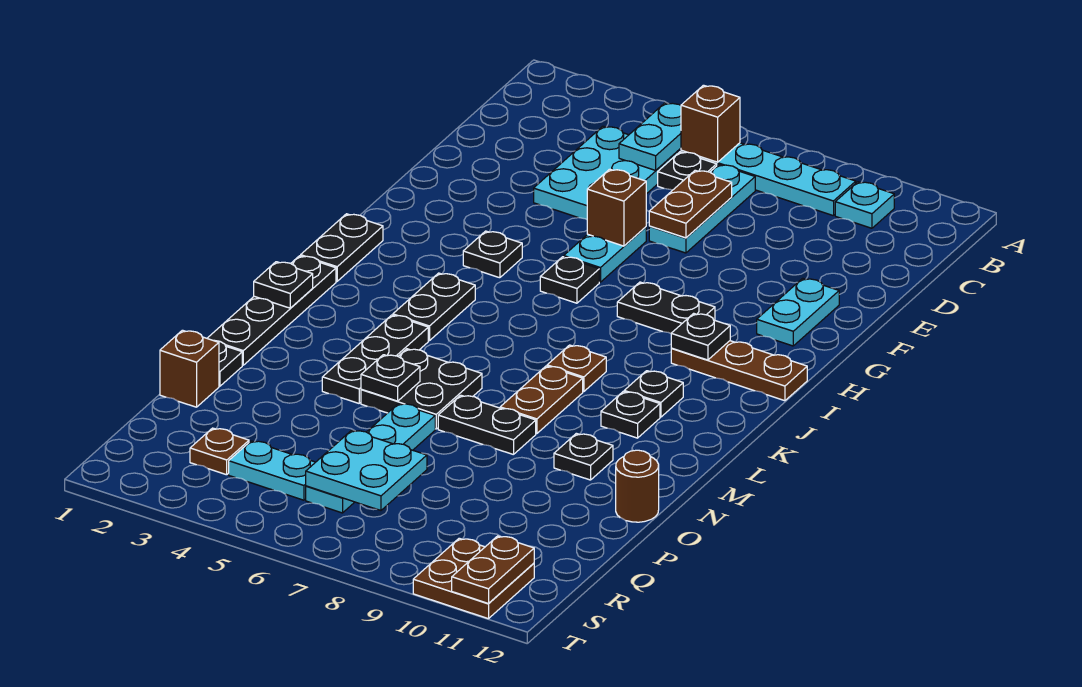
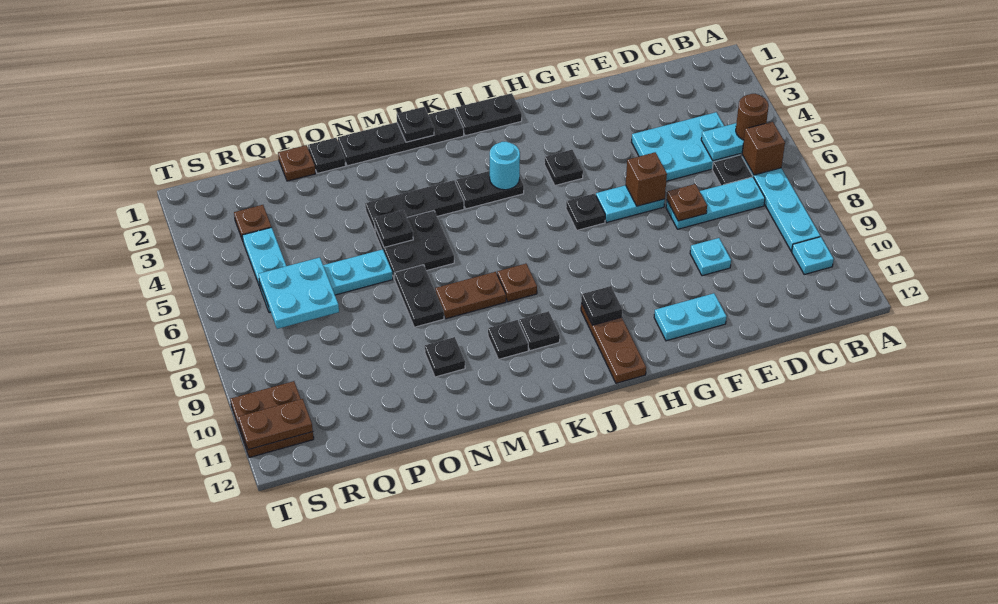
brown plate D7:E7 level 2 -> brown plate E7 level 2
none -> cyan plate E9 level 1
black plate H8:H9 level 1 -> none
none -> cyan round brick J4 level 2
brown round brick O12 level 1 -> brown round brick B5 level 3
brown brick P1 level 1 -> brown plate P1 level 1

